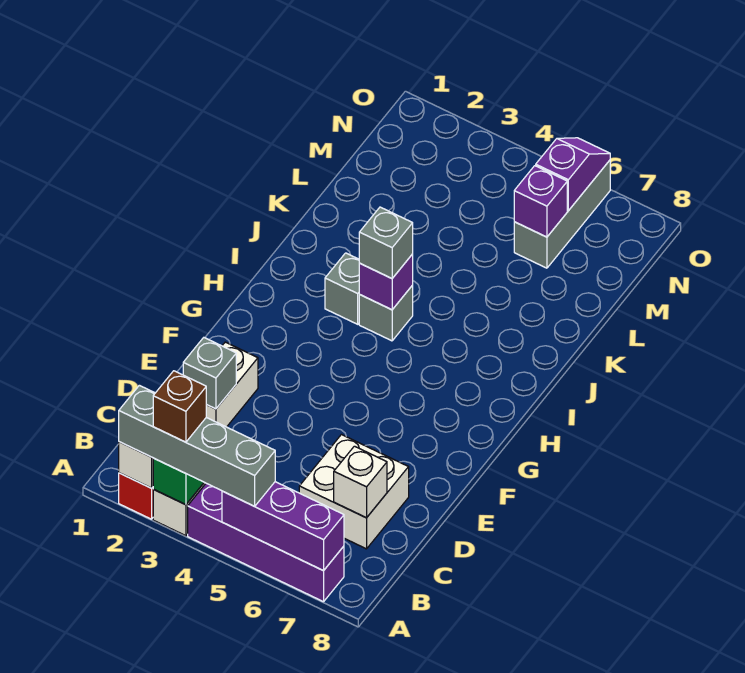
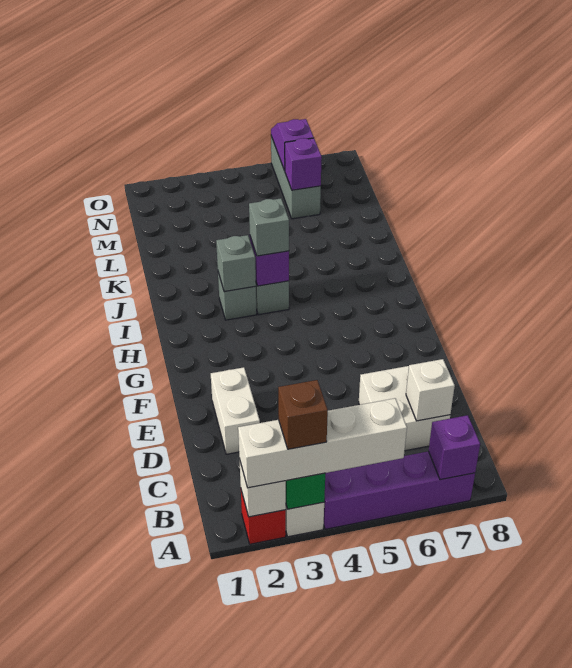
grey brick A2:A5 level 3 -> white brick A2:A5 level 3
purple brick A5:A7 level 2 -> purple brick A7 level 2
grey brick D2 level 2 -> grey brick I3 level 2

